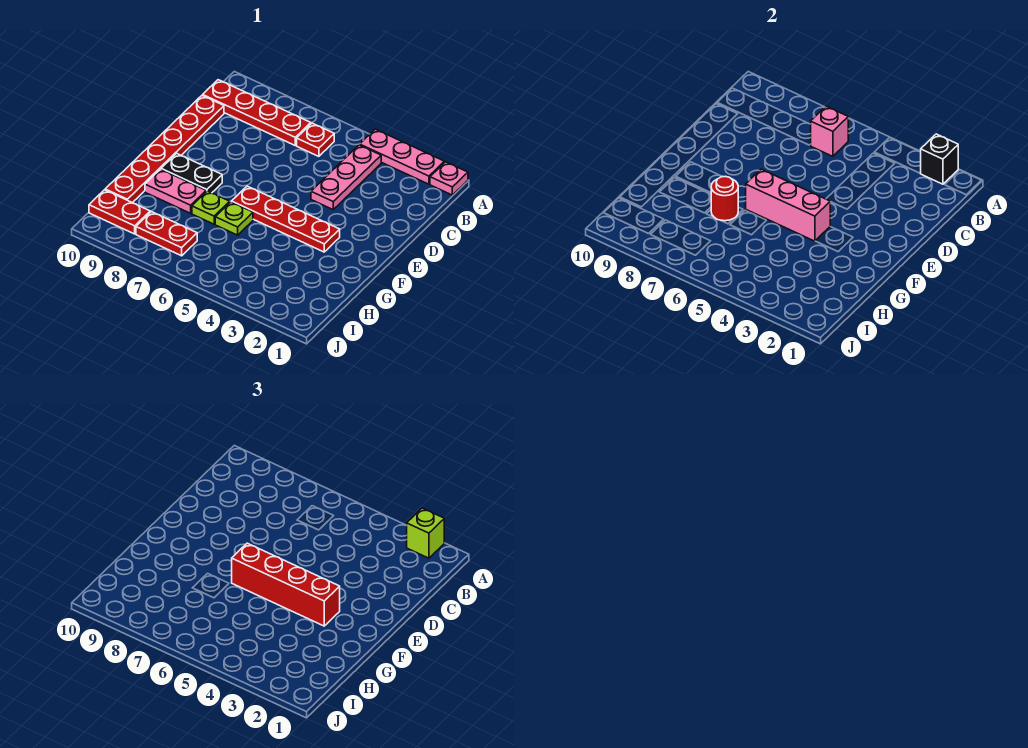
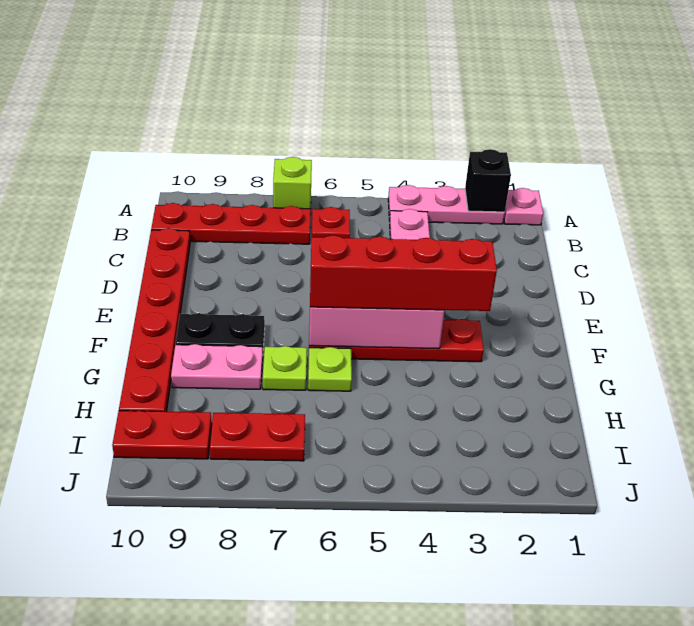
lime brick A2 level 3 -> lime brick A7 level 1
pink brick B6 level 2 -> none
red round brick G7 level 2 -> none

